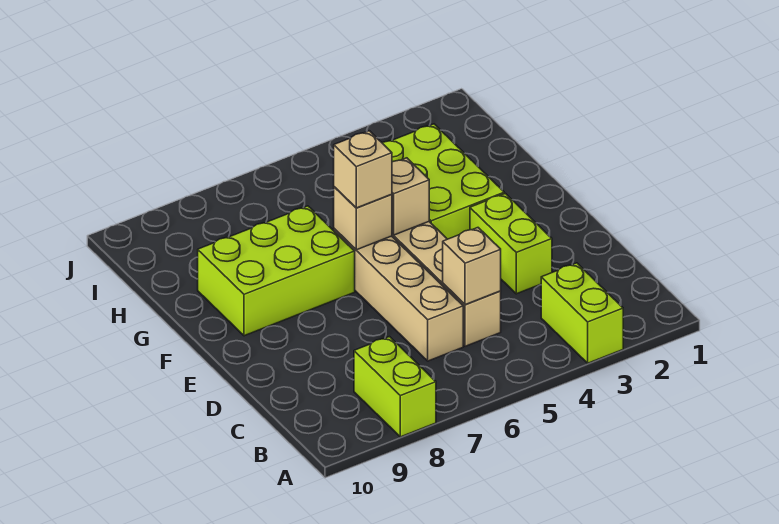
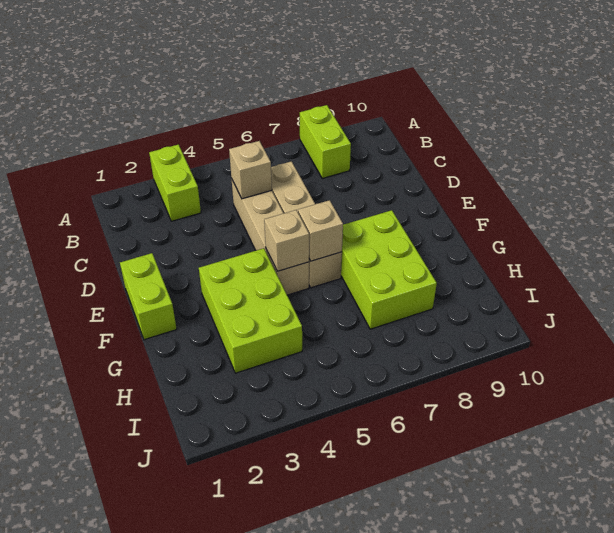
lime brick D3:E3 level 1 -> lime brick E1:F1 level 1
tan brick F6 level 3 -> none
lime brick F7:G9 level 1 -> lime brick F7:H8 level 1

